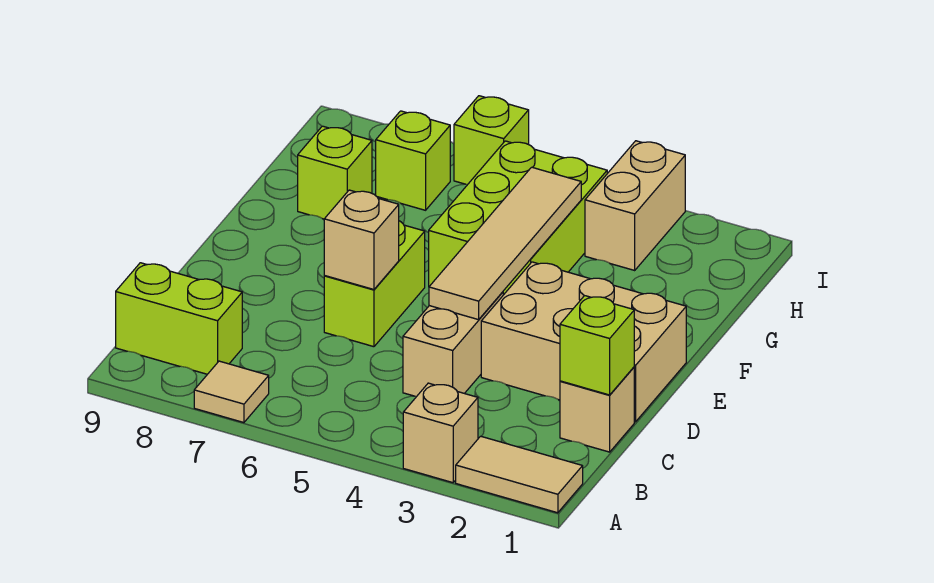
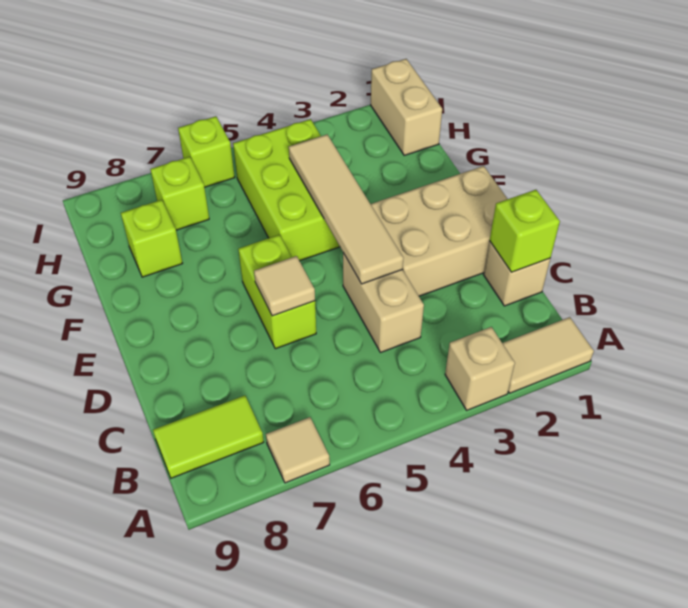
lime brick B8:B9 level 1 -> lime tile B8:B9 level 1
tan brick D6 level 2 -> tan tile D6 level 2
tan brick H3:I3 level 1 -> tan brick H1:I1 level 1

